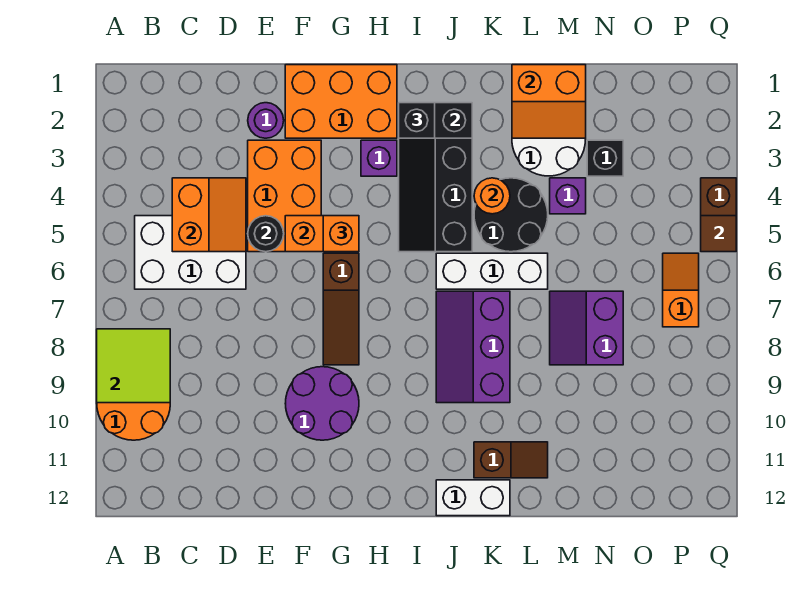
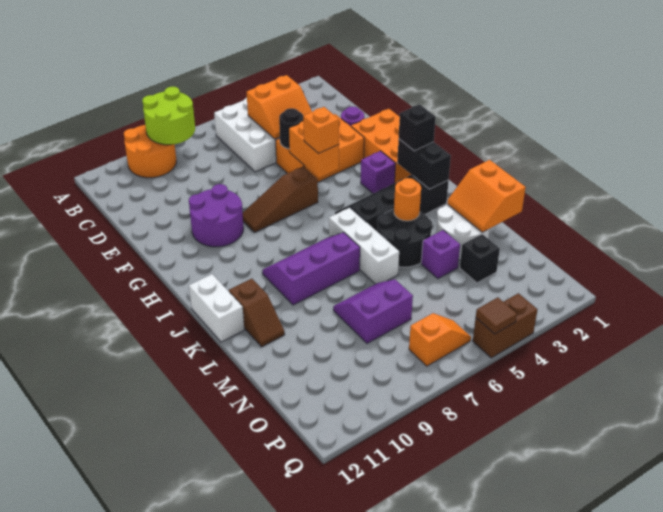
lime tile A8:B9 level 2 -> lime round brick A8:B9 level 2

